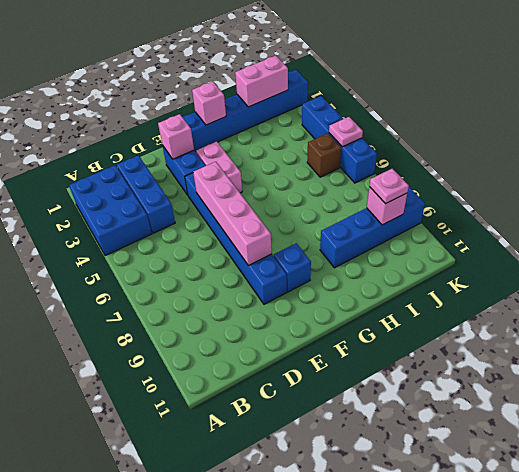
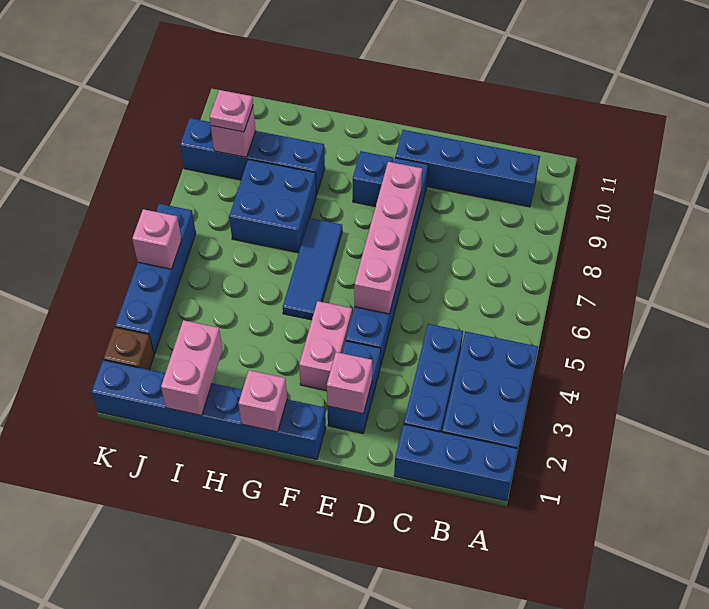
none -> blue brick A1:C1 level 1
none -> blue brick B10:E10 level 1
none -> blue tile G5:G7 level 1
none -> blue brick H7:I8 level 1
pink brick I1:J1 level 2 -> pink brick I1:I2 level 2
brown brick J5 level 1 -> brown brick K2 level 1
pink plate K5 level 2 -> pink brick K5 level 2

